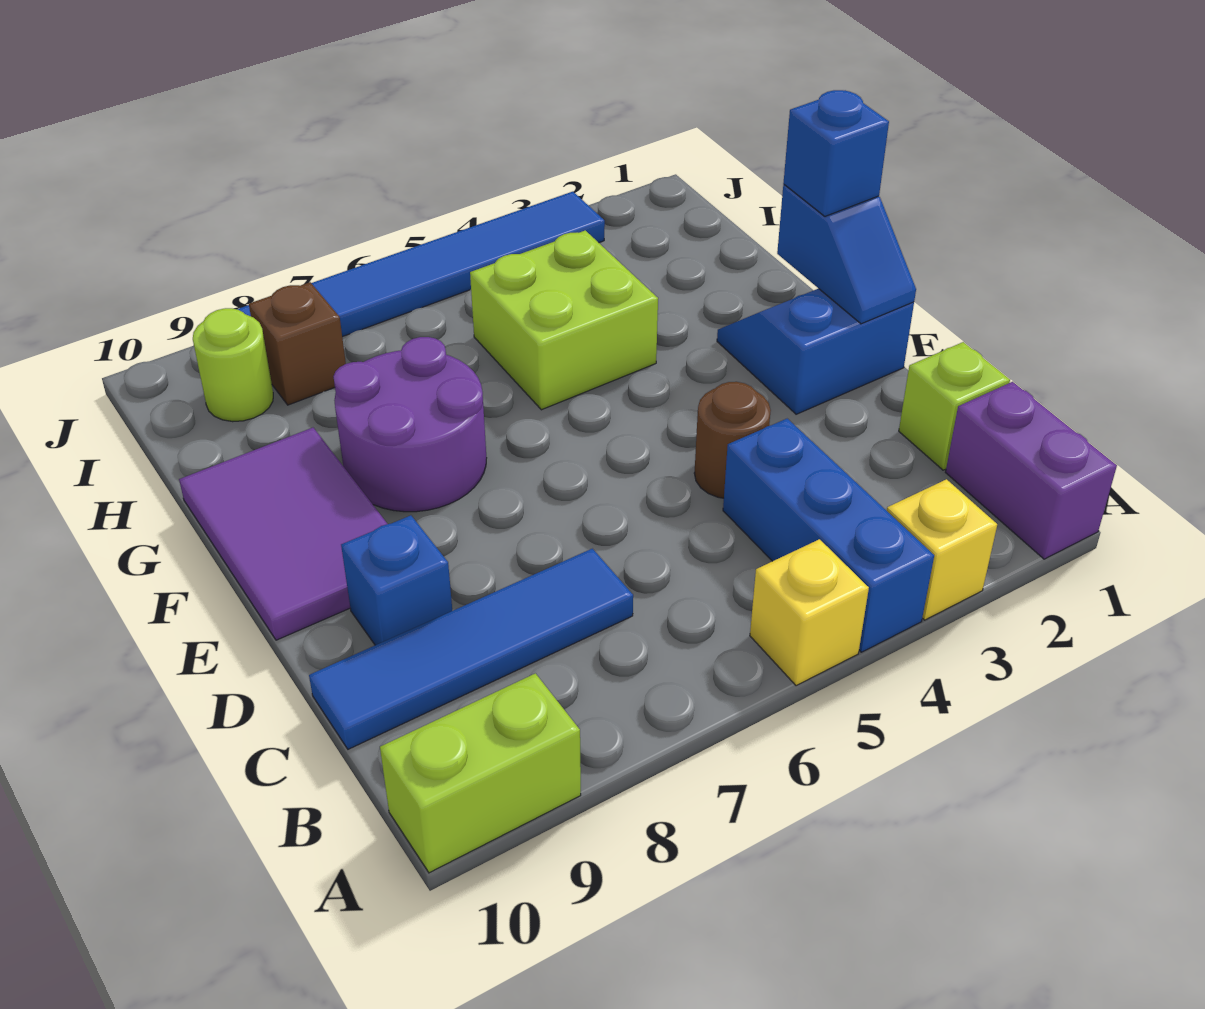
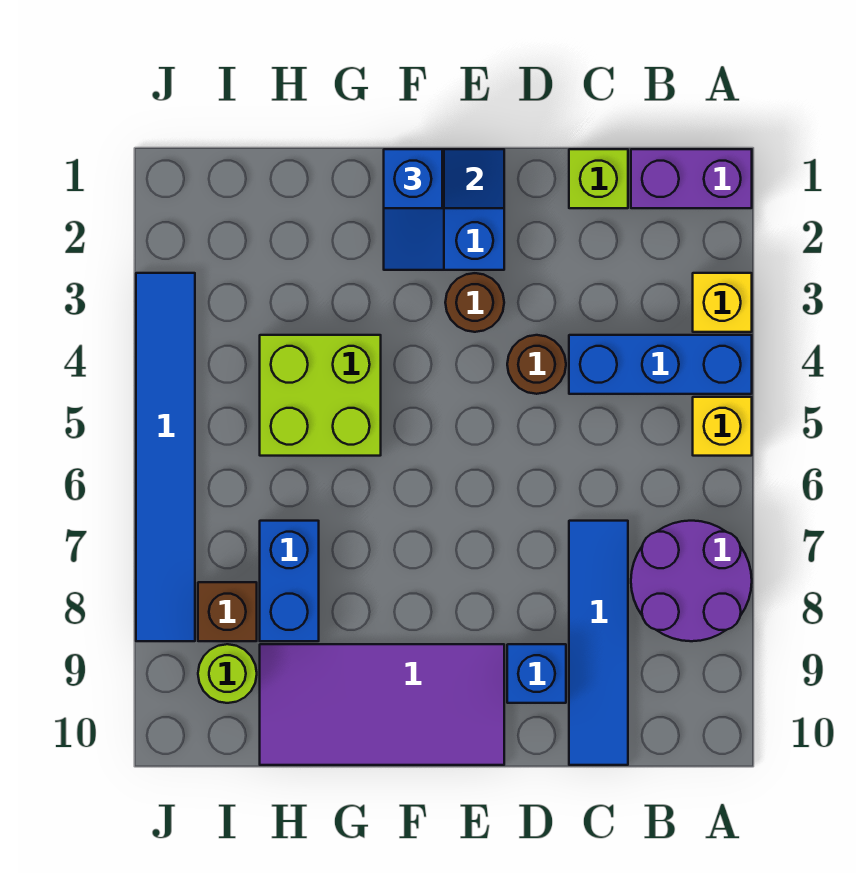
lime brick A9:A10 level 1 -> none
none -> brown round brick E3 level 1
purple tile E9:G10 level 1 -> purple tile E9:H10 level 1
purple round brick F7:G8 level 1 -> purple round brick A7:B8 level 1
none -> blue brick H7:H8 level 1

